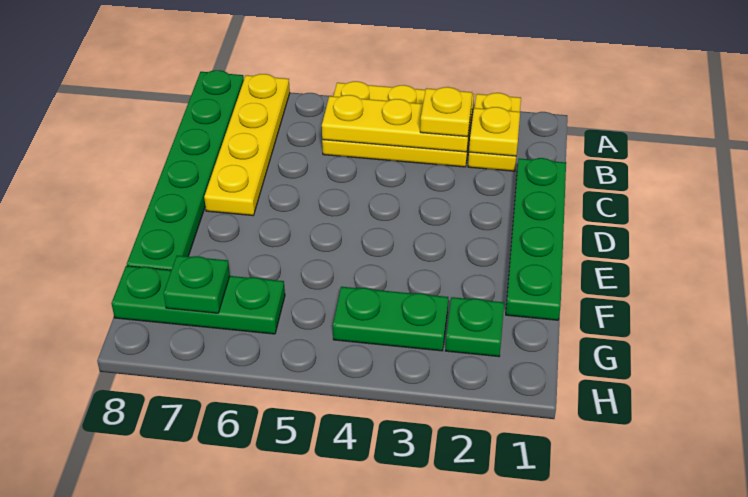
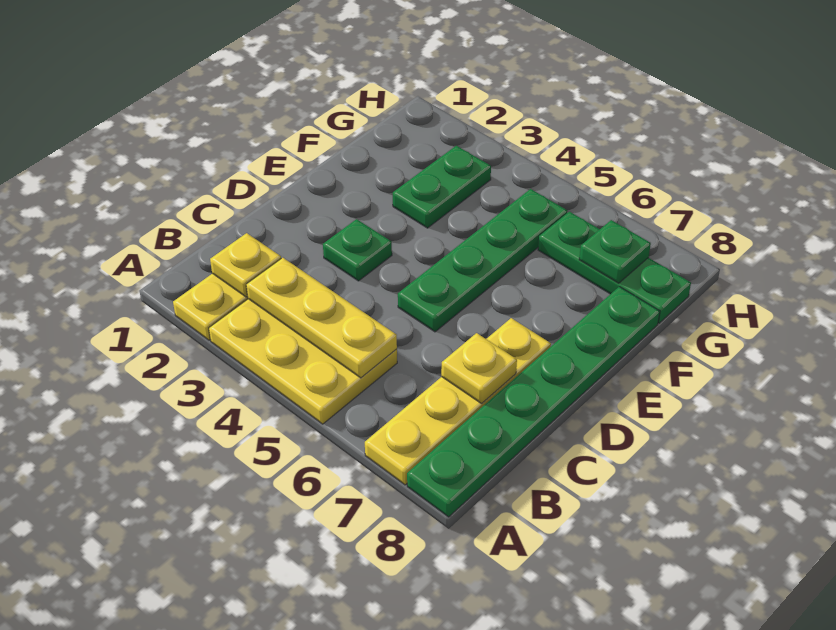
yellow plate B3 level 3 -> yellow plate C7 level 2
green plate C1:F1 level 1 -> green plate D5:G5 level 1
green plate G2 level 1 -> green plate D3 level 1
green plate G3:G4 level 1 -> green plate F3:G3 level 1

